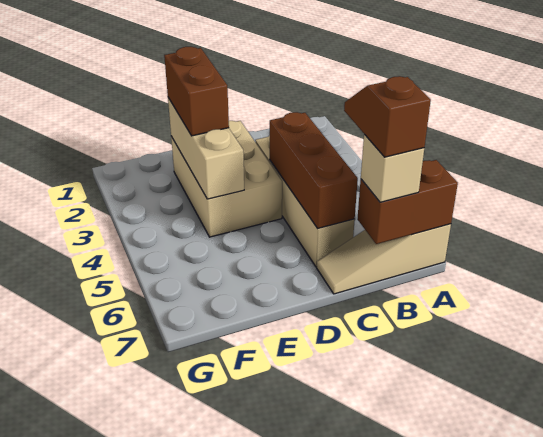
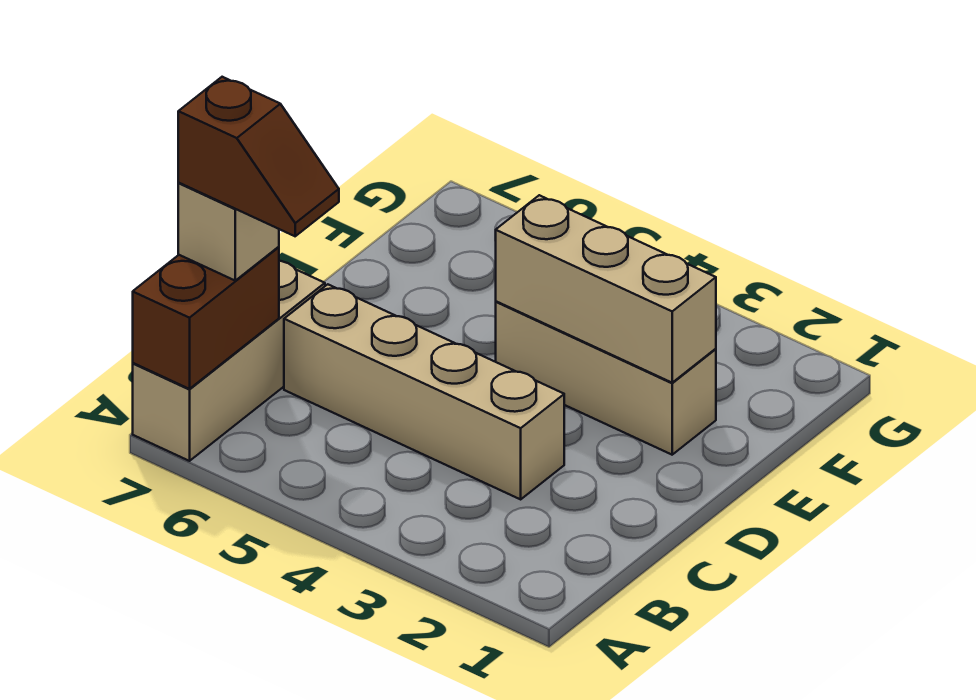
tan slope A7:C7 level 1 top A -> tan brick A7:C7 level 1
brown brick C4:C6 level 2 -> none
tan brick D2:E4 level 1 -> tan brick E2:E4 level 1
brown brick E2:E3 level 3 -> none

